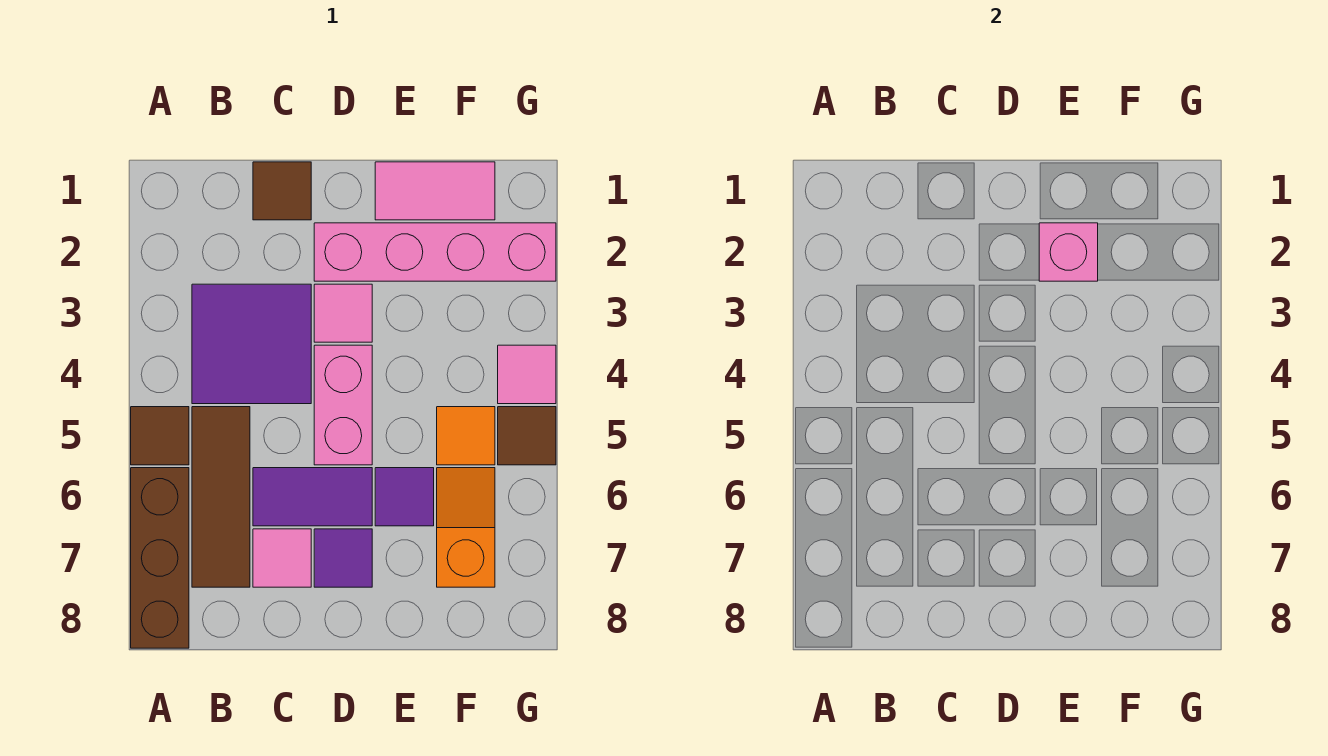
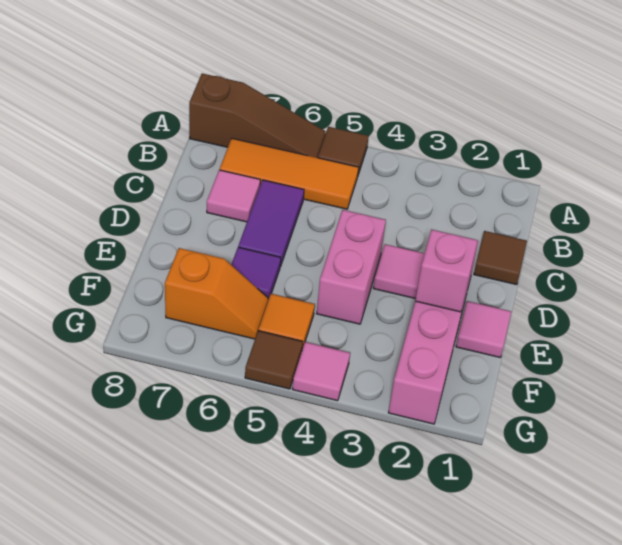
brown brick A6:A8 level 1 -> brown slope A6:A8 level 1 top 8
purple tile B3:C4 level 1 -> none
brown tile B5:B7 level 1 -> orange tile B5:B7 level 1
pink brick D4:D5 level 1 -> pink brick D4:E4 level 1
purple tile D7 level 1 -> none
pink tile E1:F1 level 1 -> pink tile E1 level 1

